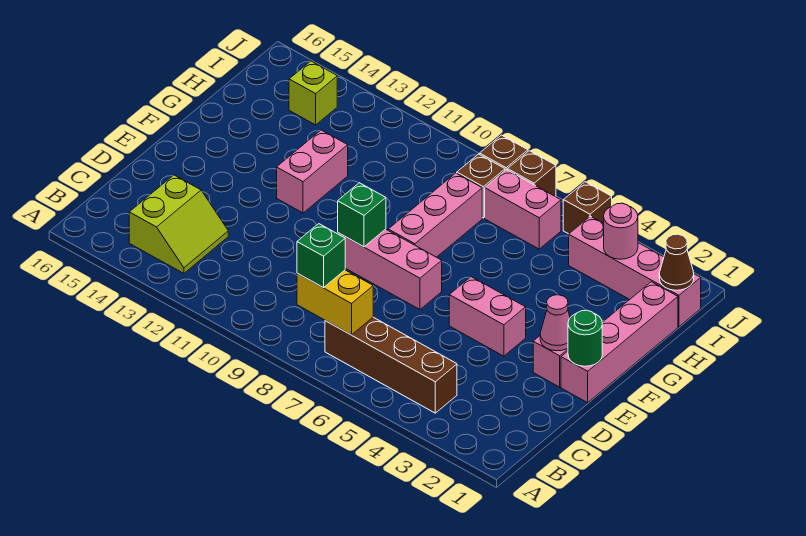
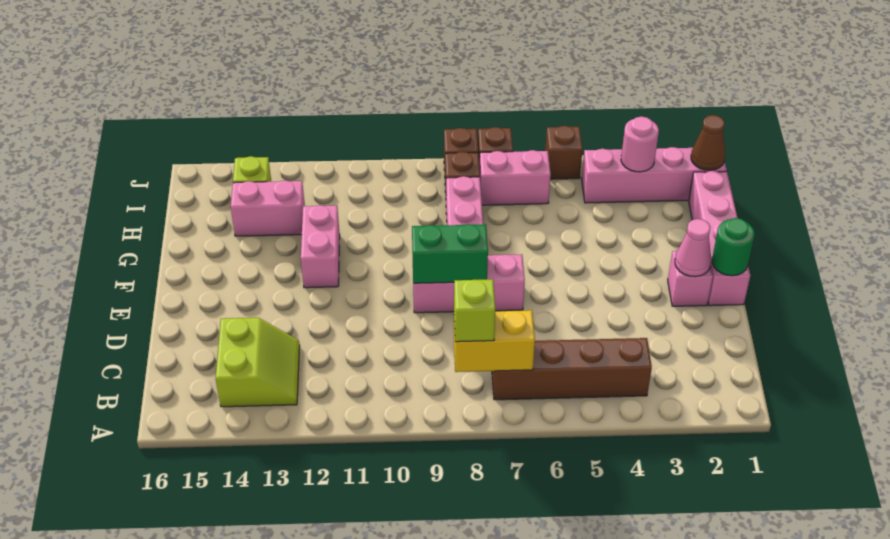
green brick B8 level 3 -> lime brick B8 level 3
pink brick E4:E5 level 1 -> pink brick H13:H14 level 1
green brick E9 level 2 -> green brick E8:E9 level 2

